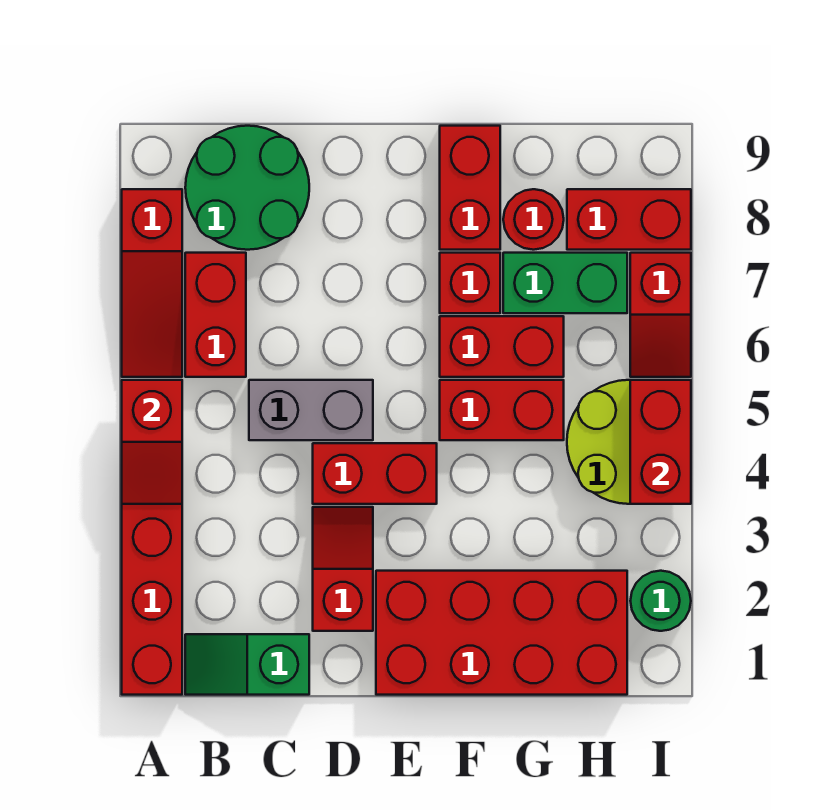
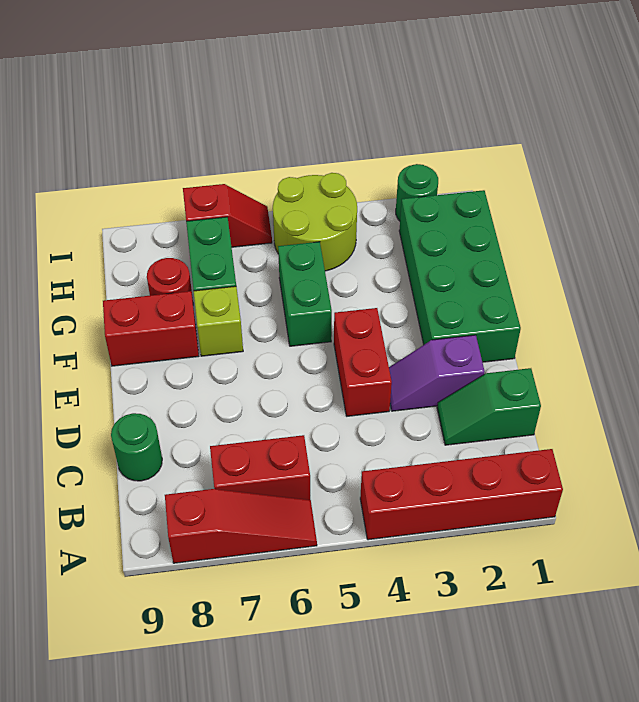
red slope A4:A5 level 2 top 5 -> none
green slope B1:C1 level 1 top C -> green slope C1:C2 level 1 top 1
green round brick B8:C9 level 1 -> green round brick C9 level 1
grey brick C5:D5 level 1 -> none
red slope D2:D3 level 1 top 2 -> purple slope D2:D3 level 1 top 2
red brick E1:H2 level 1 -> green brick E1:H2 level 1
red brick F5:G5 level 1 -> green brick F5:G5 level 1
red brick F6:G6 level 1 -> none
red brick F7 level 1 -> lime brick F7 level 1
red brick H8:I8 level 1 -> none
red brick I4:I5 level 2 -> none

